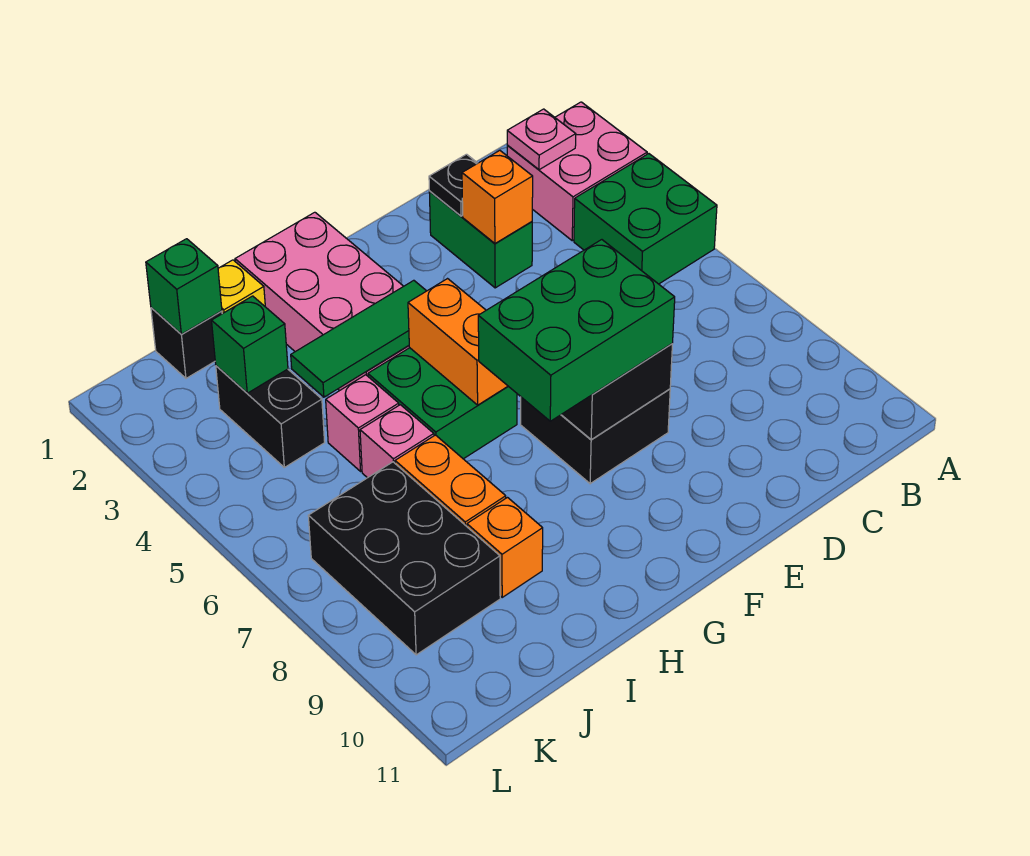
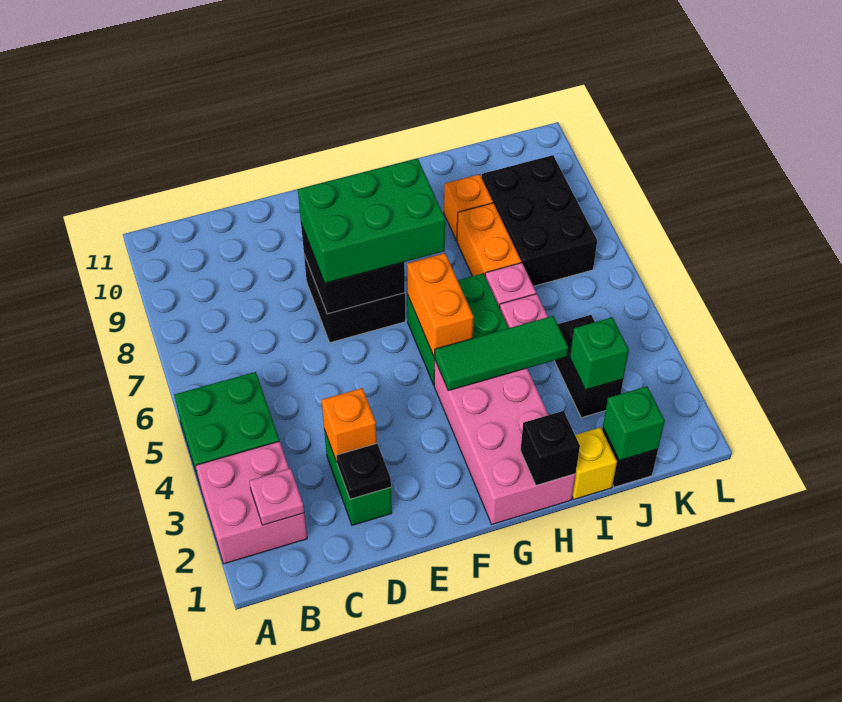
none -> black brick H1 level 2

